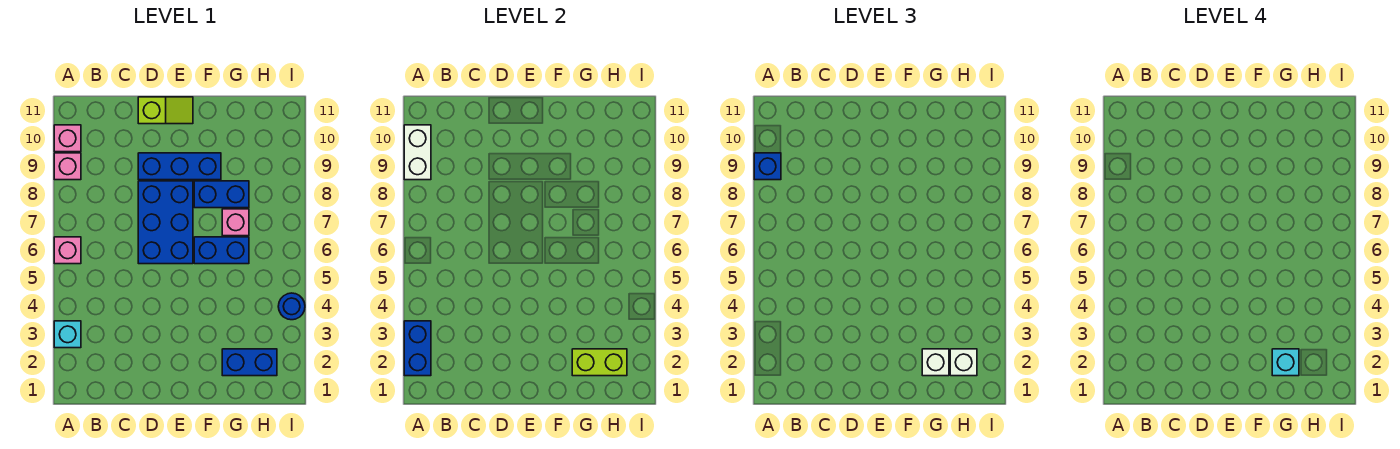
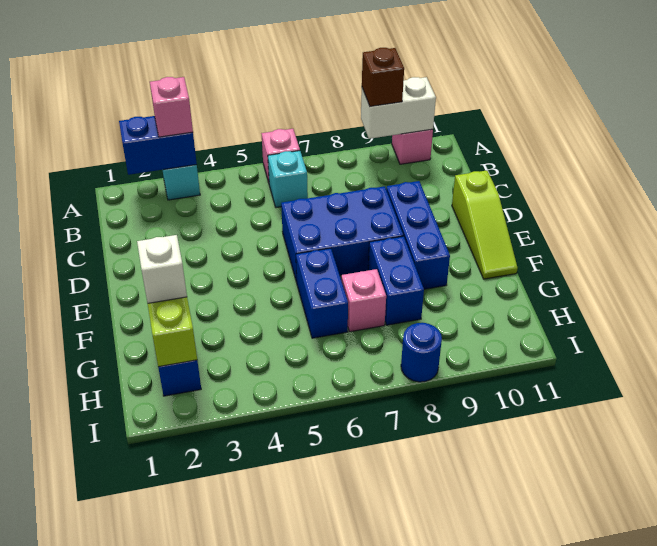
pink brick A9 level 1 -> pink brick A3 level 3
blue brick A9 level 3 -> brown brick A9 level 3
lime slope D11:E11 level 1 top D -> lime slope D11:F11 level 1 top D
cyan brick G2 level 4 -> cyan brick B6 level 1
white brick H2 level 3 -> none
blue round brick I4 level 1 -> blue round brick I8 level 1

